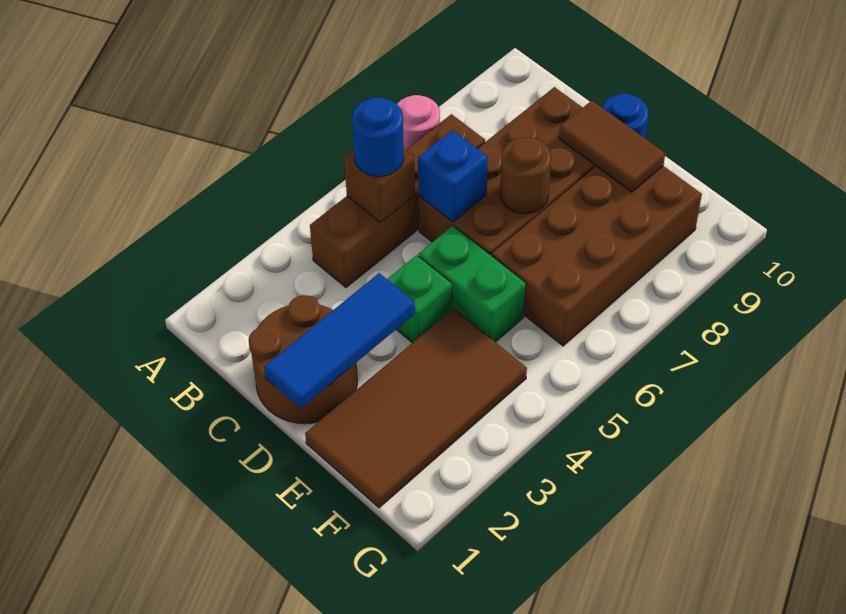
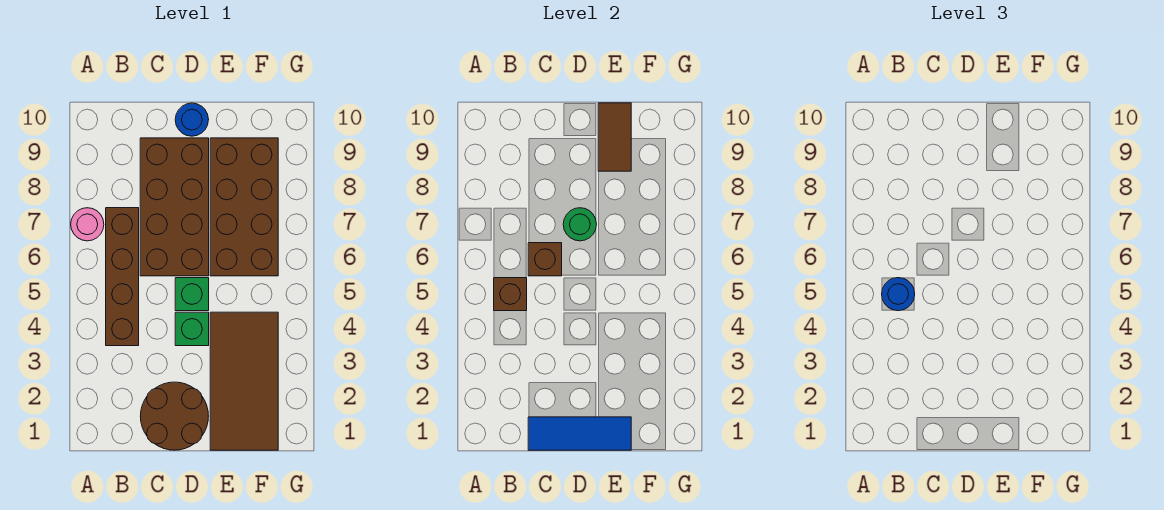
blue brick C6 level 2 -> brown brick C6 level 2
blue tile D1:D3 level 2 -> blue tile C1:E1 level 2
green brick D5:E5 level 1 -> green brick D5 level 1
brown round brick D7 level 2 -> green round brick D7 level 2
brown tile D9:E9 level 2 -> brown tile E9:E10 level 2

